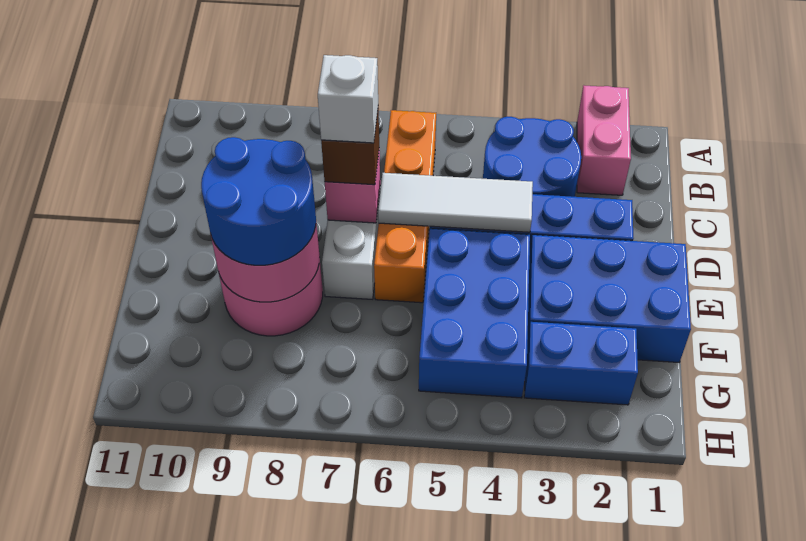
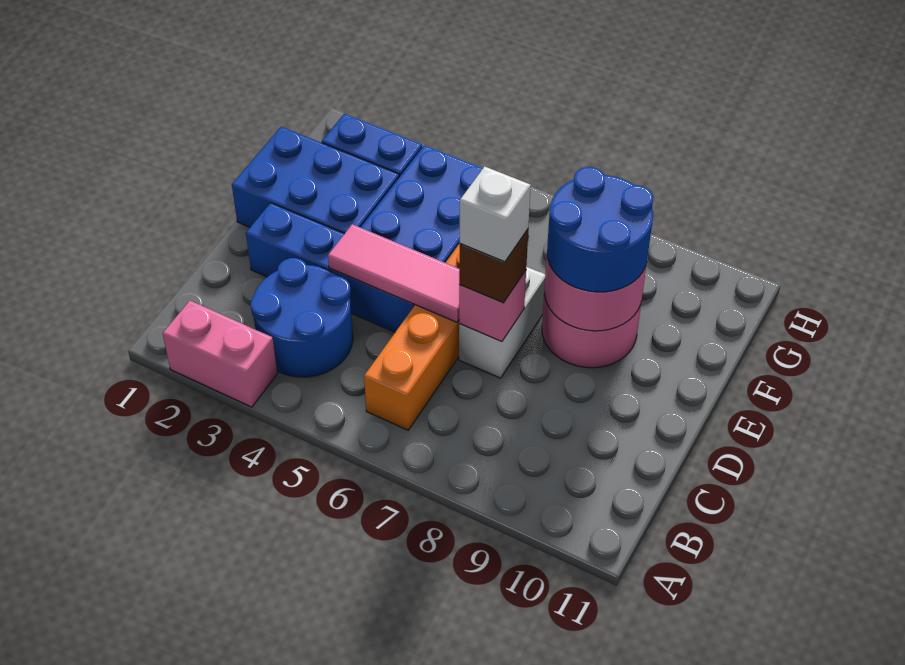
pink brick A2:B2 level 1 -> pink brick A2:A3 level 1
white tile D4:D6 level 2 -> pink tile D4:D6 level 2

